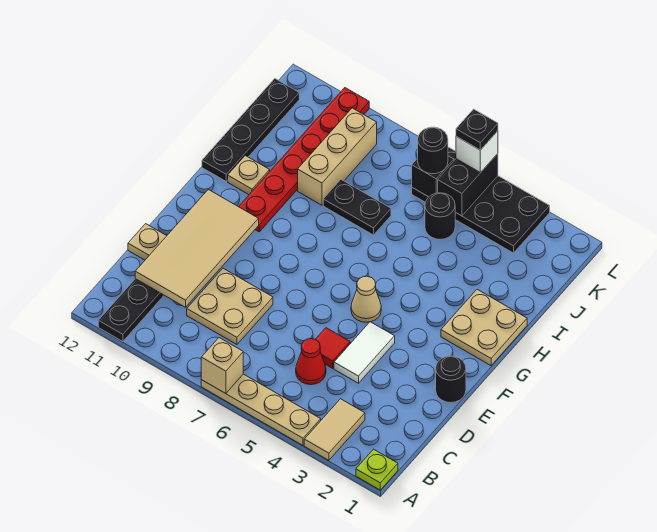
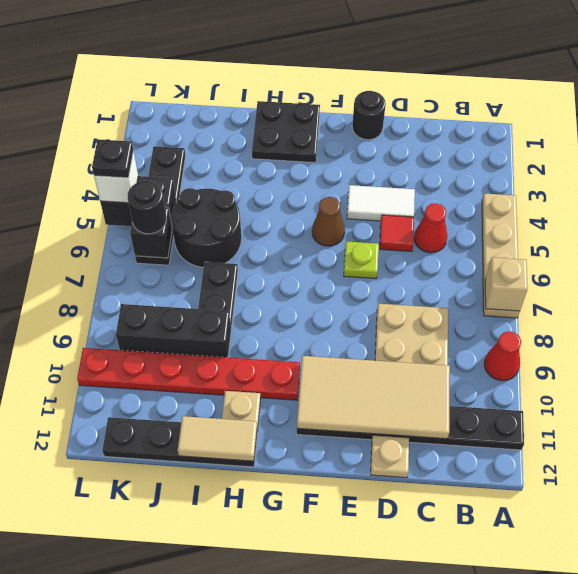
lime plate A1 level 1 -> lime plate E6 level 1
tan tile A3:B3 level 1 -> tan tile H12:I12 level 2
none -> red cone A9 level 1
tan cone F5 level 1 -> brown cone F5 level 1
tan plate G1:H2 level 1 -> black plate G1:H2 level 1
tan brick I9:K9 level 1 -> black brick I9:K9 level 1
black round brick J5 level 1 -> black round brick I5:J6 level 1
black plate K3:L6 level 1 -> black plate K3:K6 level 1

